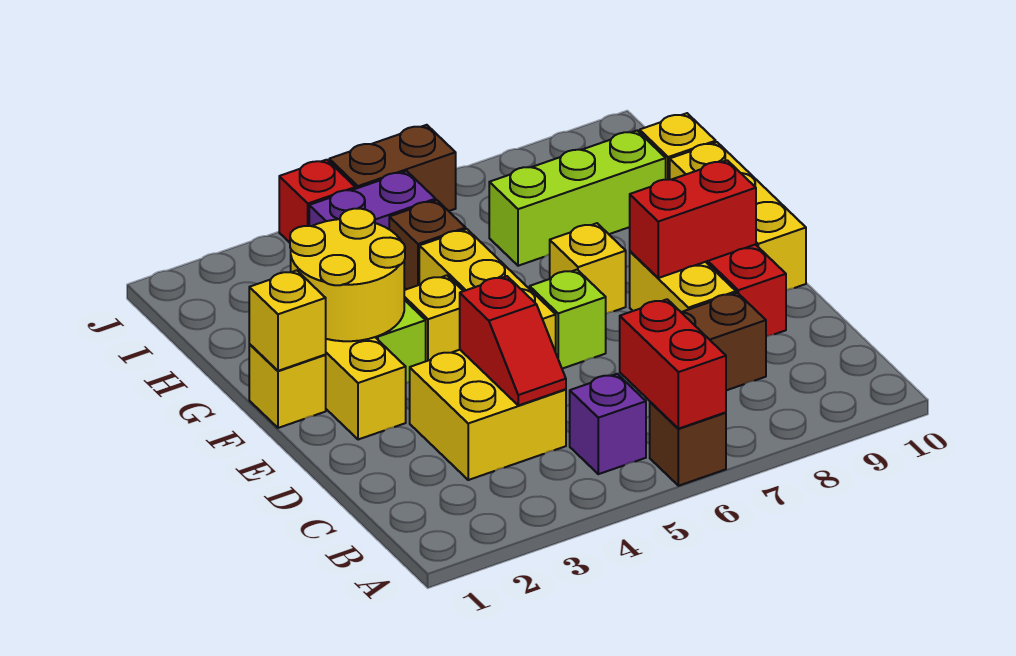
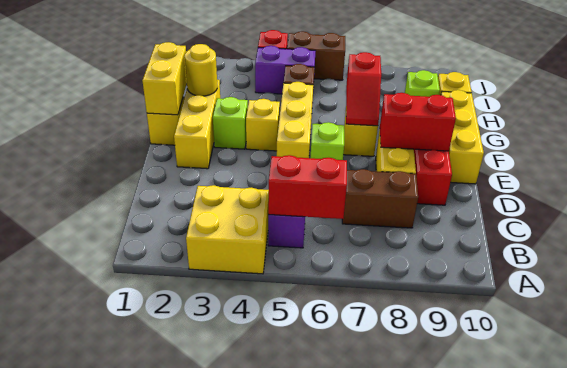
brown brick A6 level 1 -> none
red brick A6:B6 level 2 -> red brick B5:B6 level 2
yellow brick C3:D4 level 1 -> yellow brick A3:B4 level 1
red slope C4:D4 level 2 top D -> red slope F7:G7 level 2 top G
yellow brick F1 level 2 -> yellow brick F1:G1 level 2
yellow round brick F2:G3 level 2 -> yellow round brick G2 level 2
lime brick H7:H9 level 1 -> lime brick H9 level 1

